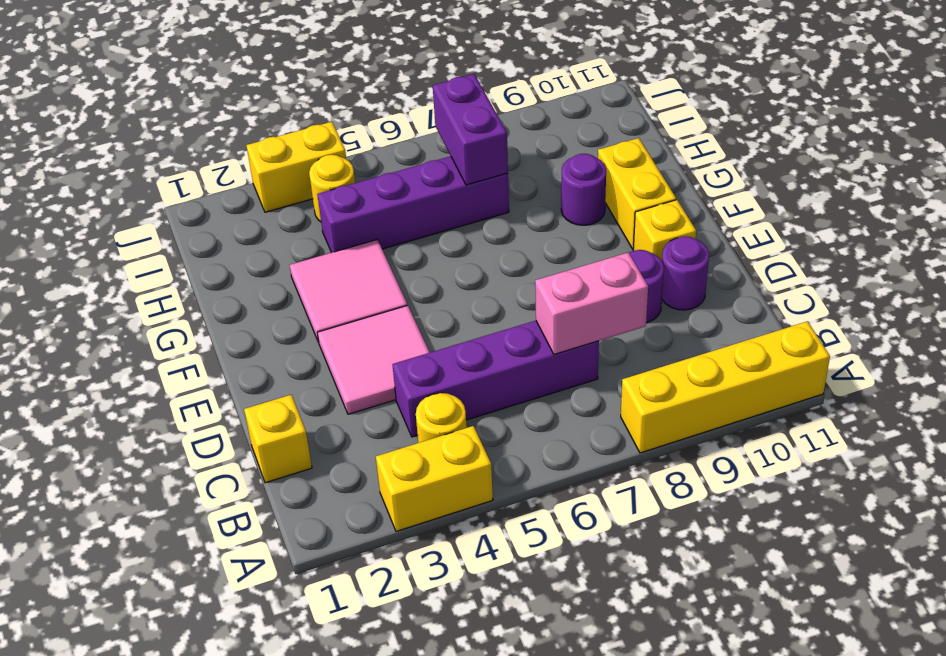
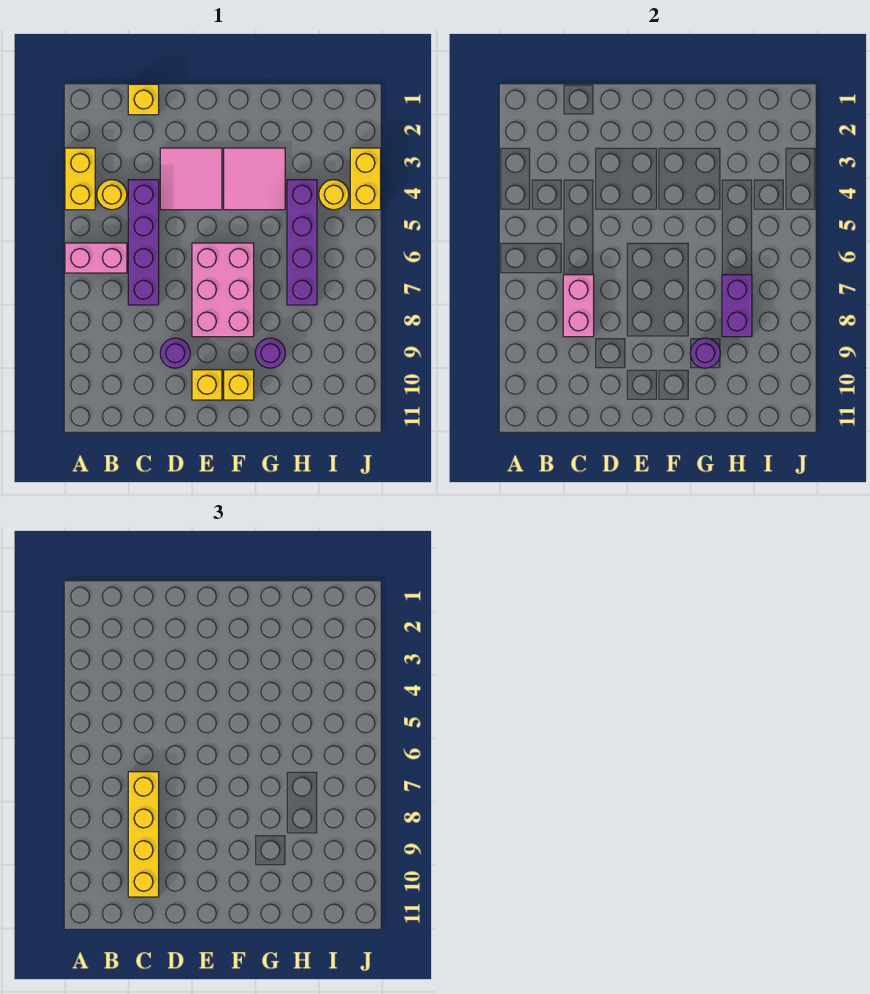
none -> pink brick A6:B6 level 1
yellow brick A8:A11 level 1 -> yellow brick C7:C10 level 3
purple round brick D10 level 1 -> purple round brick G9 level 2
none -> pink brick E6:F8 level 1
yellow brick F10:G10 level 1 -> yellow brick F10 level 1
purple brick H7:I7 level 2 -> purple brick H7:H8 level 2

